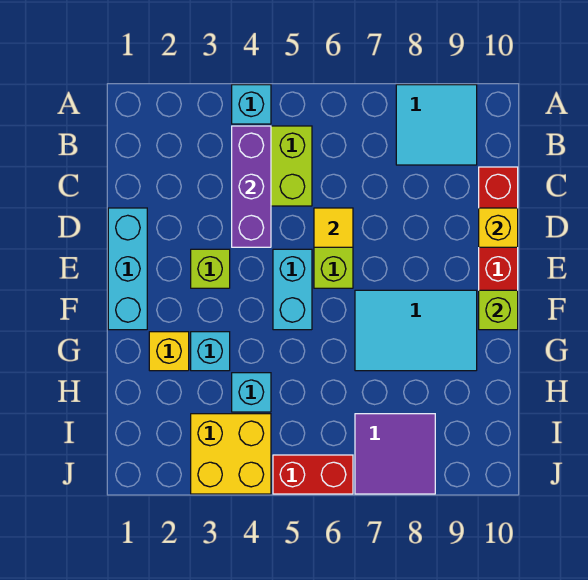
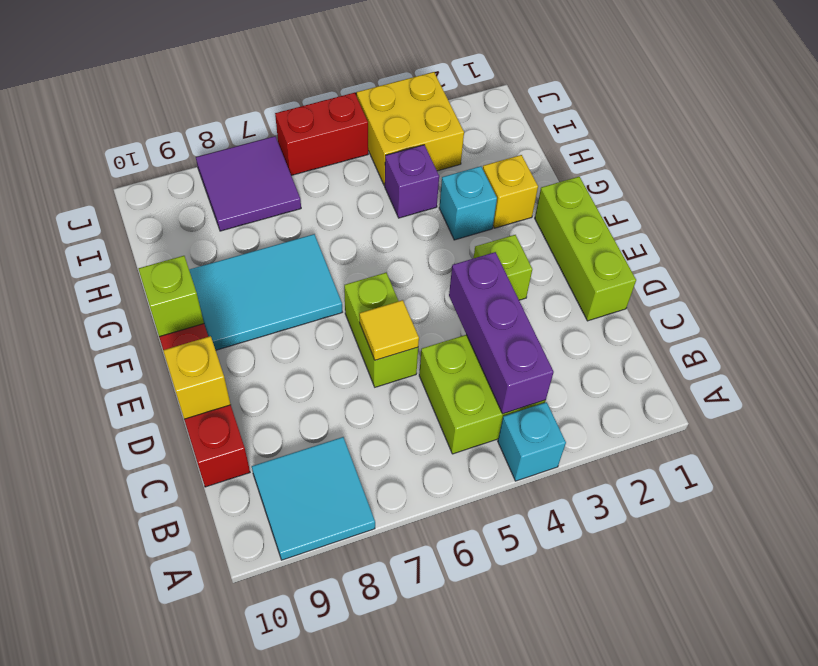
cyan brick D1:F1 level 1 -> lime brick D1:F1 level 1
cyan brick E5:F5 level 1 -> none
cyan brick H4 level 1 -> purple brick H4 level 1

